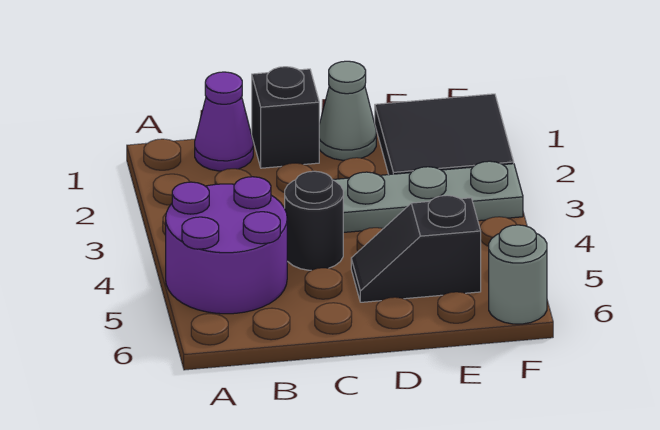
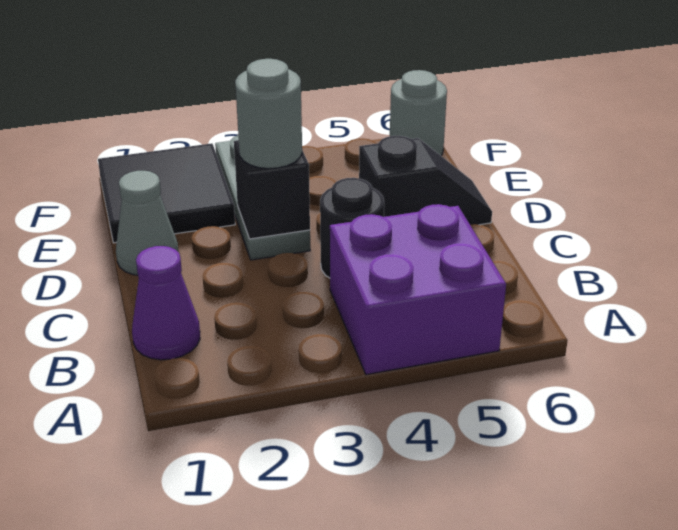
purple round brick A4:B5 level 1 -> purple brick A4:B5 level 1
black brick C1 level 1 -> black brick D3 level 2
none -> grey round brick D3 level 3
black slope D5:E5 level 1 top E -> black slope D5:D6 level 1 top 5

